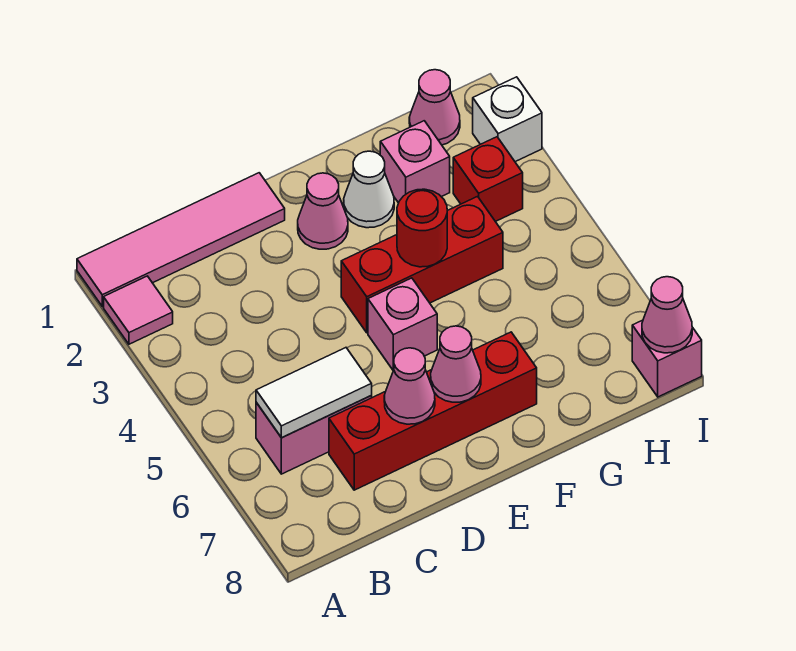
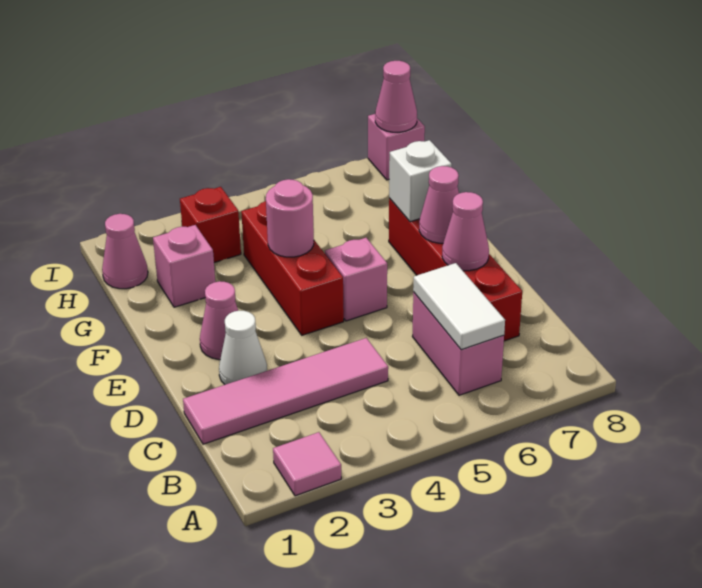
pink tile A1:D1 level 1 -> pink tile C1:C4 level 1
white cone F2 level 1 -> white cone D2 level 1
red round brick F4 level 2 -> pink round brick F4 level 2
white brick I2 level 1 -> white brick F7 level 2

